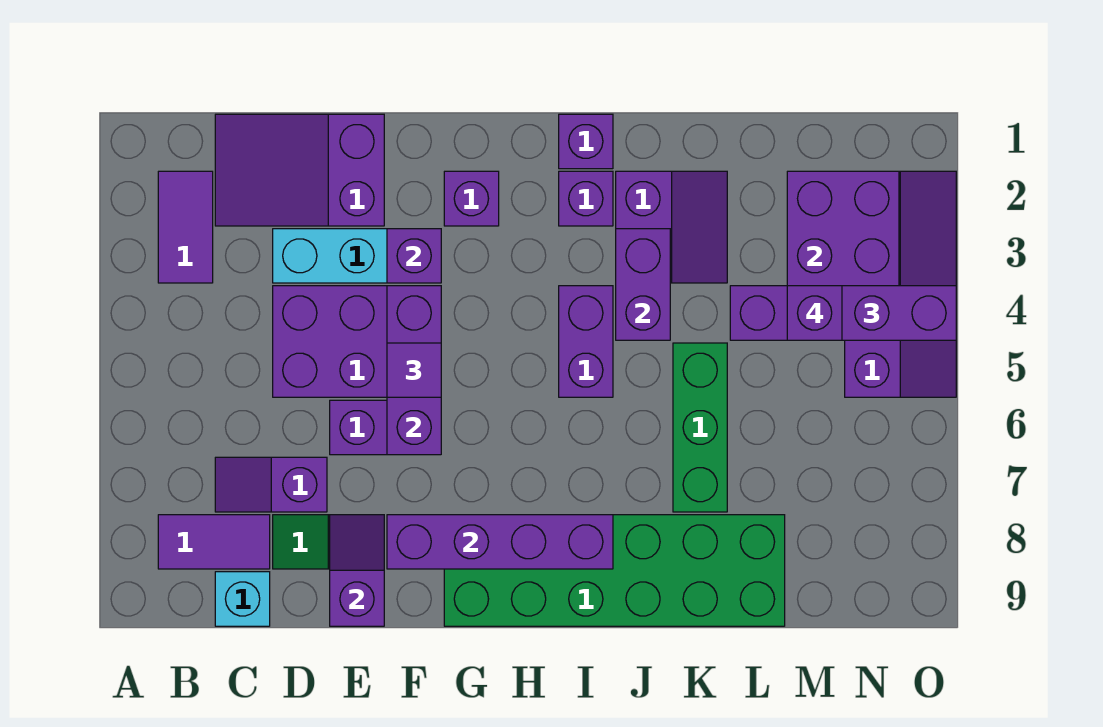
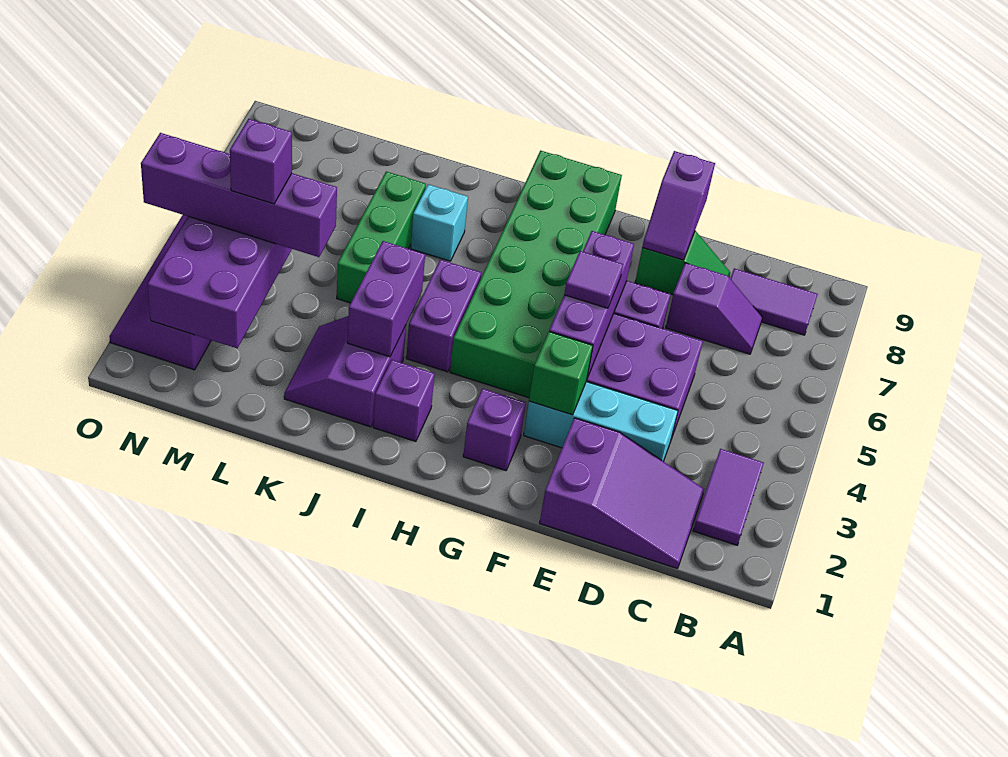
cyan brick C9 level 1 -> cyan brick J7 level 1
purple brick F3 level 2 -> green brick F3 level 2
purple brick F8:I8 level 2 -> none
green brick G8:L9 level 1 -> green brick G4:H9 level 1
purple brick I1 level 1 -> none

